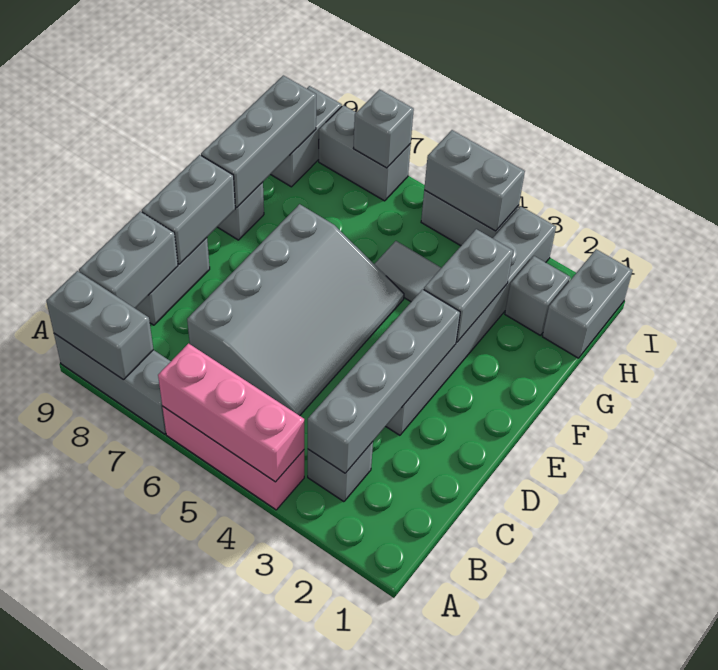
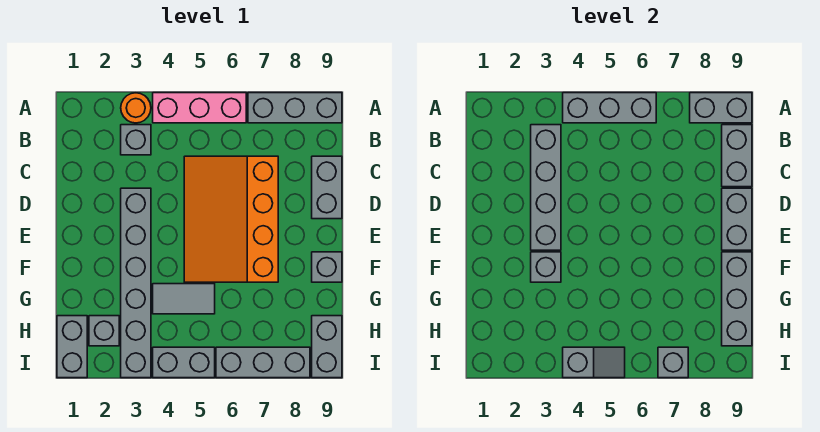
none -> orange round brick A3 level 1
pink brick A4:A6 level 2 -> grey brick A4:A6 level 2
grey slope C5:F7 level 1 top 7 -> orange slope C5:F7 level 1 top 7
grey brick F3:G3 level 2 -> grey brick F3 level 2
grey brick I4:I5 level 2 -> grey slope I4:I5 level 2 top 4
grey brick I7:I8 level 1 -> grey brick I6:I8 level 1

